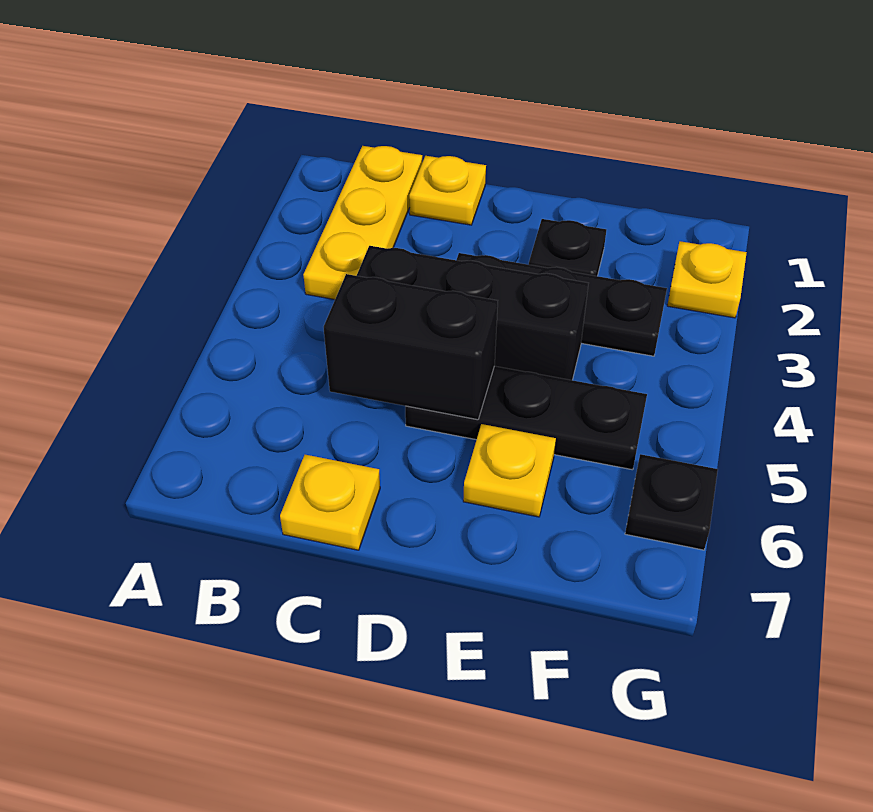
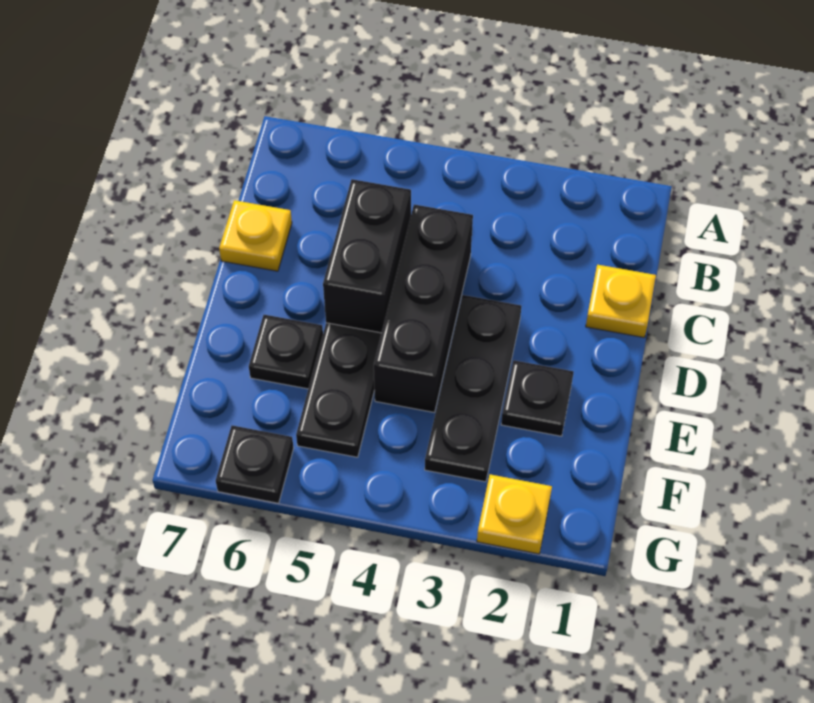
yellow plate B1:B3 level 1 -> none
yellow plate E6 level 1 -> black plate E6 level 1

